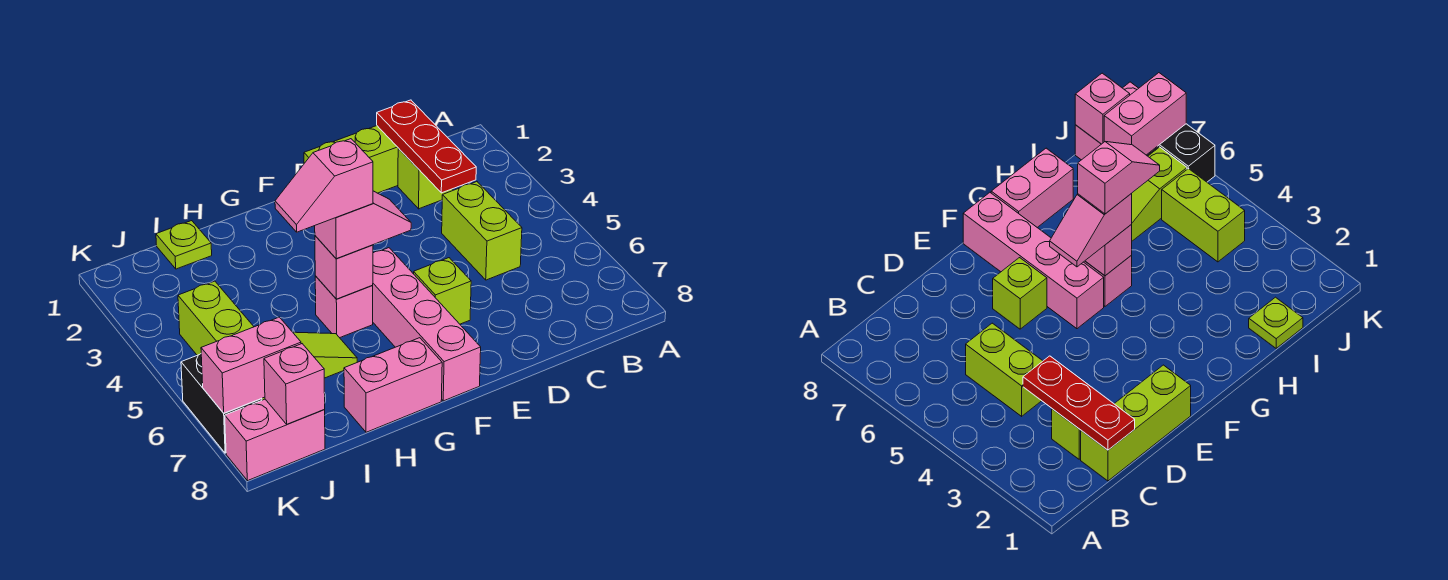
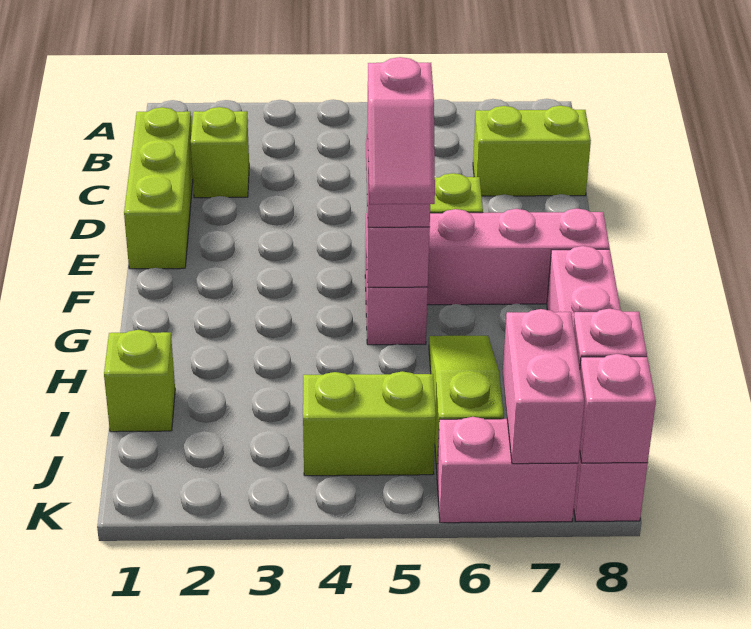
red plate C1:C3 level 2 -> none
lime brick C4:C5 level 1 -> lime brick C7:C8 level 1
lime plate I1 level 1 -> lime brick I1 level 1
black brick K6:K7 level 1 -> pink brick K6:K7 level 1
none -> pink brick K8 level 2

